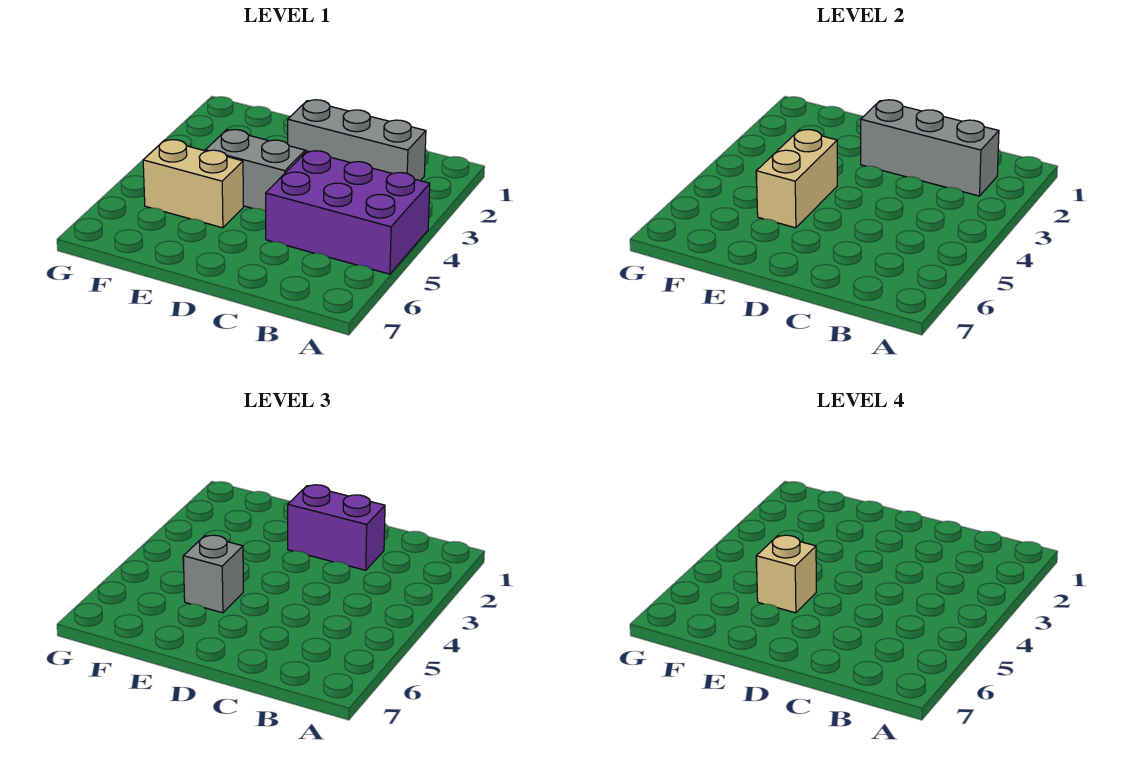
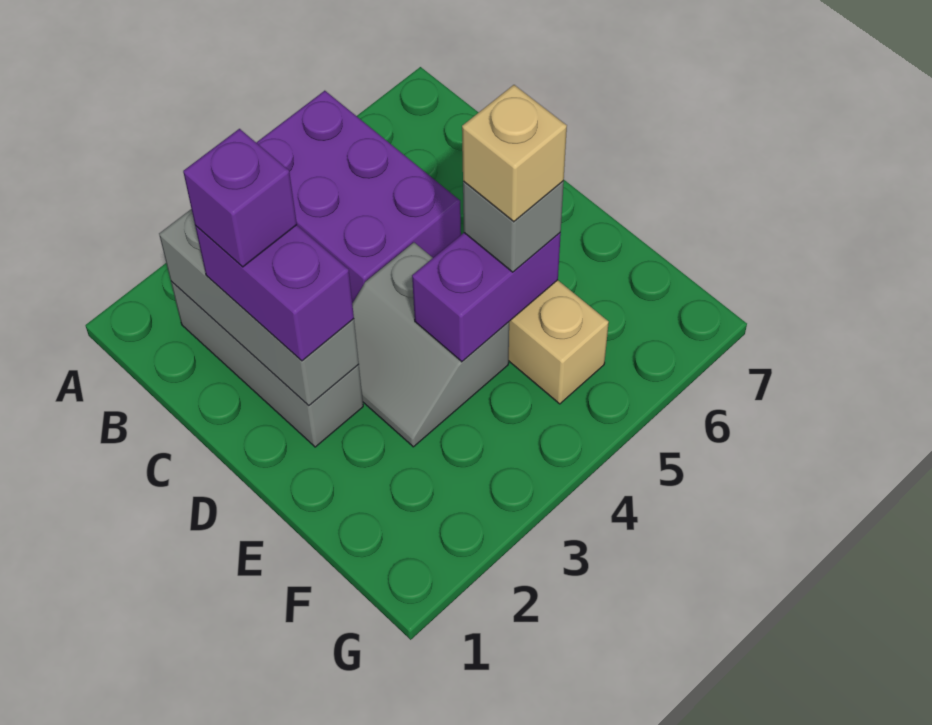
none -> purple brick C2 level 4
tan brick E4:E5 level 2 -> purple brick E4:E5 level 2

